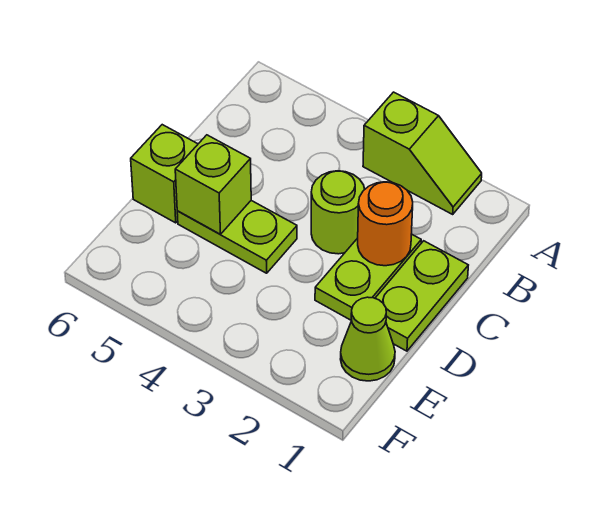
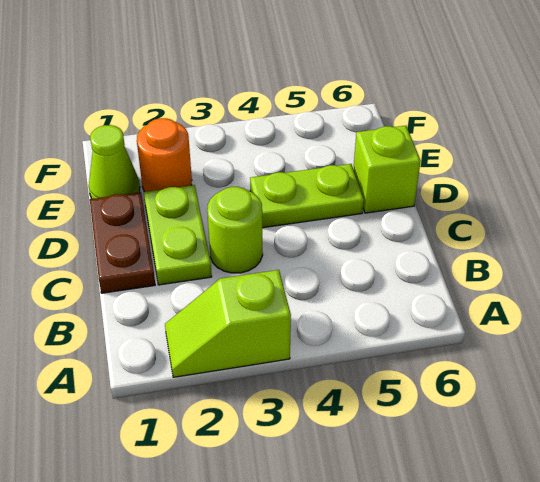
lime plate C1:D1 level 1 -> brown plate C1:D1 level 1
orange round brick C2 level 2 -> orange round brick E2 level 1
lime brick D5 level 2 -> none

